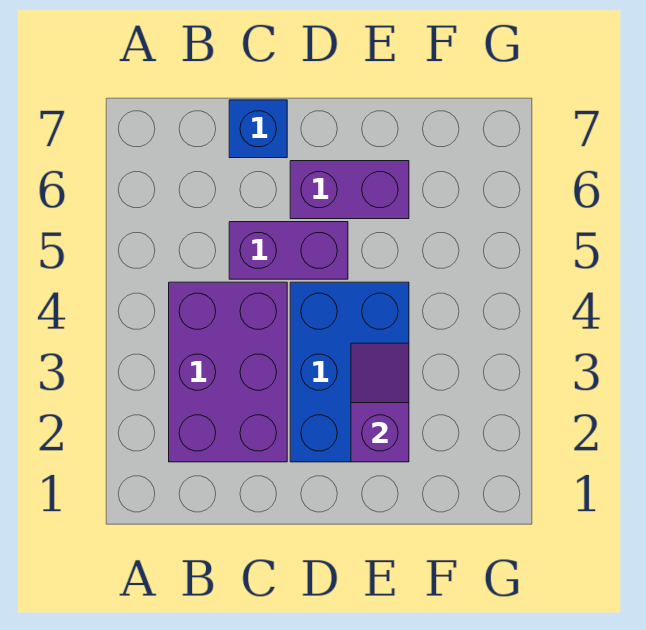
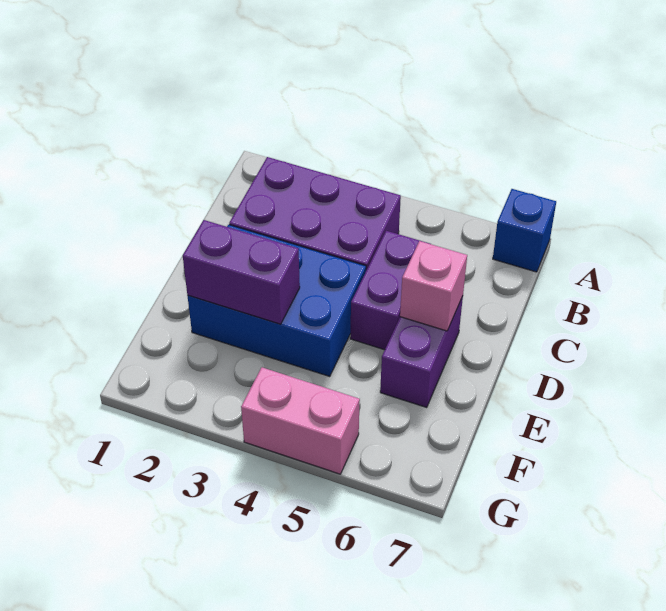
blue brick C7 level 1 -> blue brick A7 level 1
none -> pink brick D6 level 2
purple slope E2:E3 level 2 top 2 -> purple brick E2:E3 level 2
none -> pink brick G4:G5 level 1

